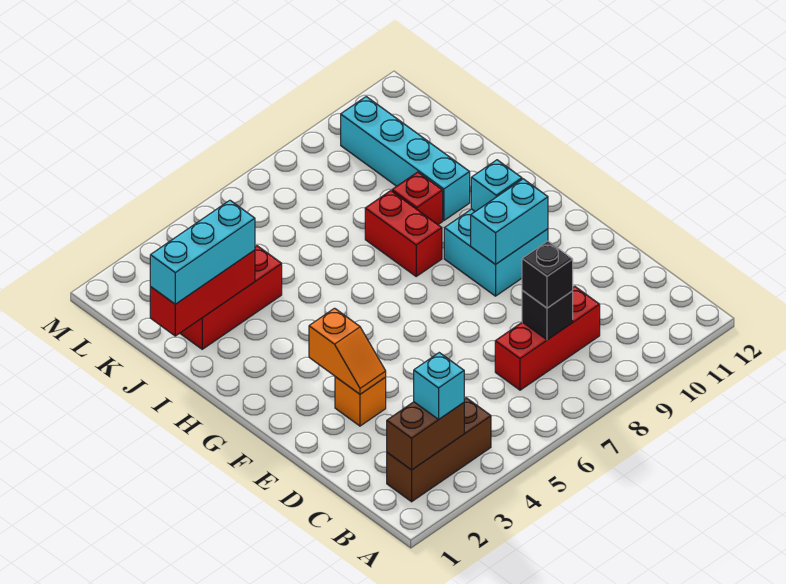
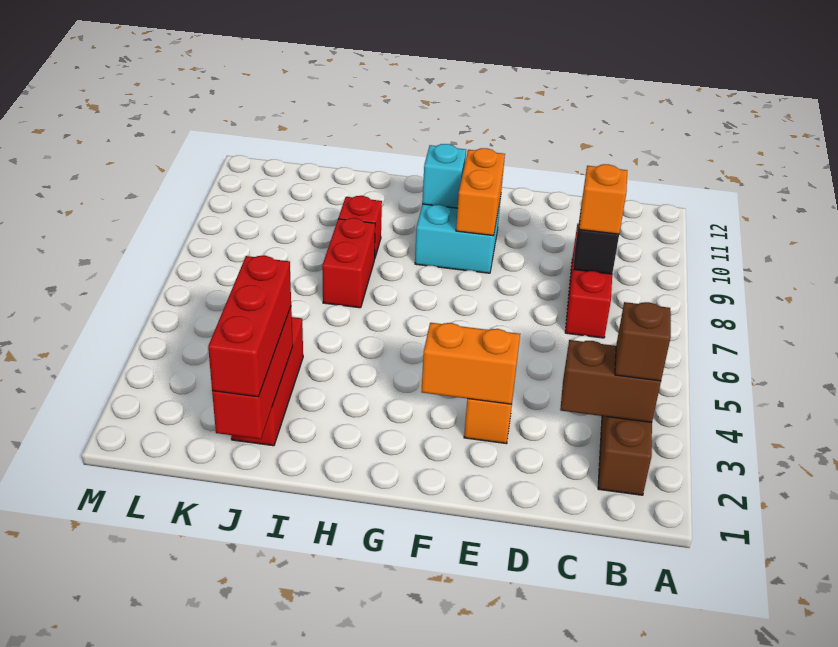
brown brick B2:B3 level 2 -> brown brick B3:C3 level 2
cyan brick B3 level 3 -> brown brick B3 level 3
black brick C8 level 3 -> orange brick C8 level 3
orange slope E3:F3 level 2 top F -> orange brick E3:F3 level 2
cyan brick F9:F10 level 2 -> orange brick F9:F10 level 2
red brick H8:I8 level 1 -> red brick I7:I8 level 1
cyan brick I10:L10 level 1 -> none
cyan brick J1:J3 level 3 -> red brick J1:J3 level 3

